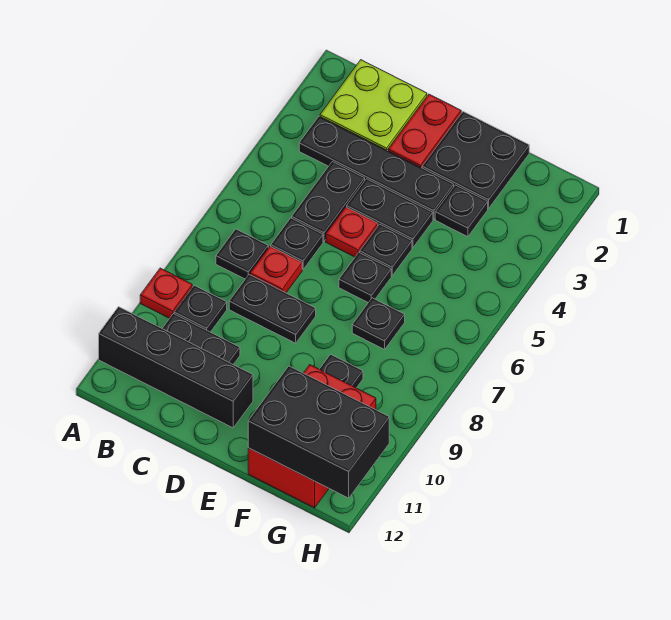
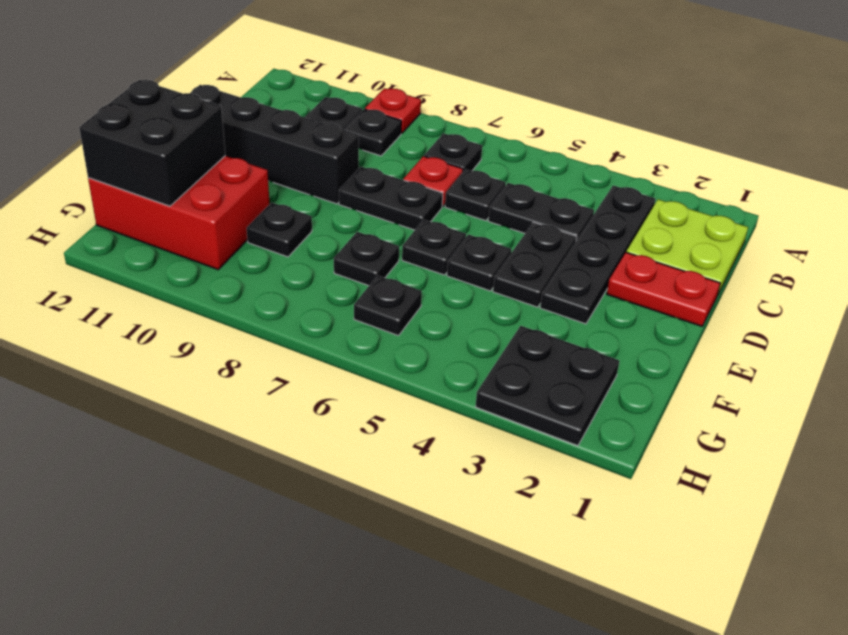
black brick A11:D11 level 1 -> black brick D9:D12 level 1
black plate C8:D8 level 1 -> black plate D7:D8 level 1
red plate D5 level 1 -> none
black plate E1:F2 level 1 -> black plate G2:H3 level 1
black plate F3 level 1 -> black plate G6 level 1
black brick F11:H12 level 2 -> black brick F11:G12 level 2

